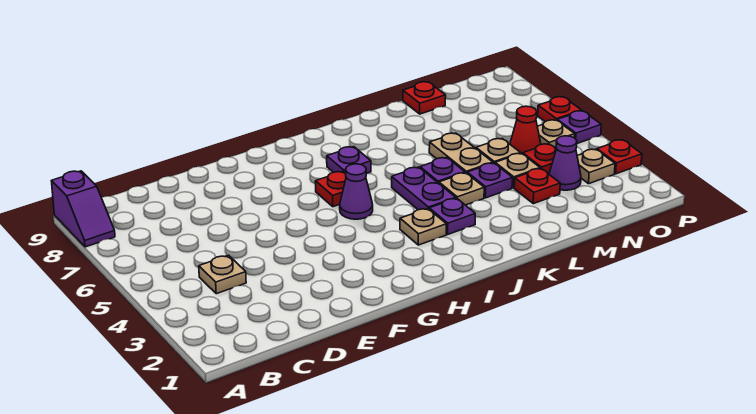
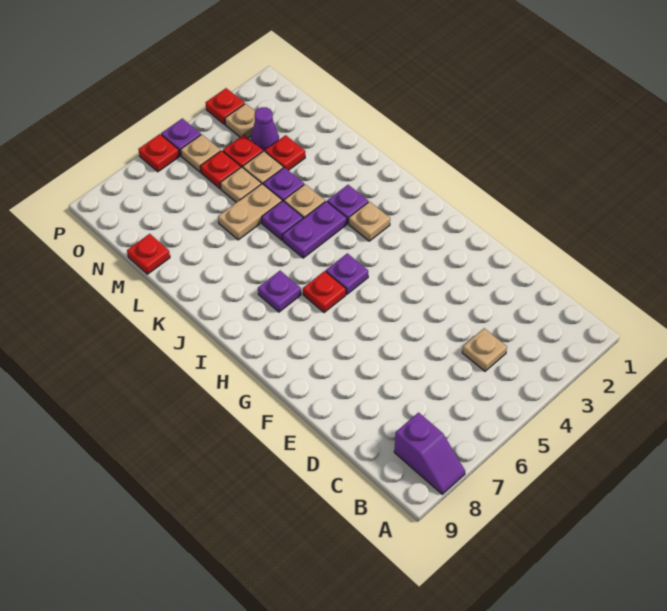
purple slope A8:A9 level 1 top 9 -> purple slope A8:B8 level 1 top B
purple cone H5 level 1 -> purple plate H5 level 1
red cone N5 level 1 -> red plate N5 level 1

